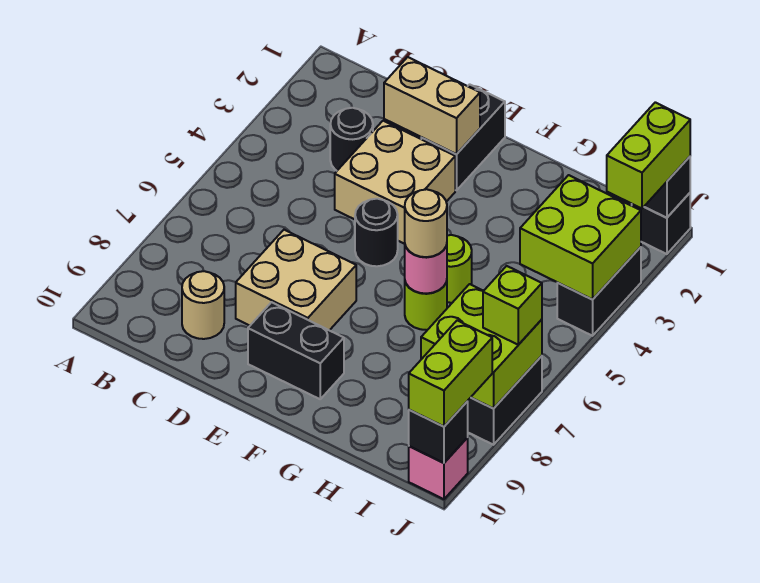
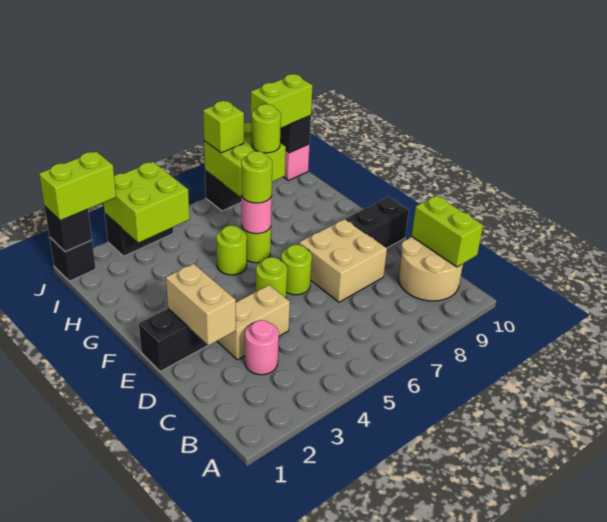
none -> lime brick B10:C10 level 2
black round brick C3 level 1 -> pink round brick C3 level 1
tan round brick C9 level 1 -> tan round brick B9:C10 level 1
tan brick D3:E4 level 1 -> tan brick D3:D4 level 1
black round brick E5 level 1 -> lime round brick E5 level 1
none -> lime round brick E6 level 1
black brick E9:F9 level 1 -> black brick E9:E10 level 1
tan round brick G6 level 3 -> lime round brick G6 level 3
none -> lime round brick I8 level 3

